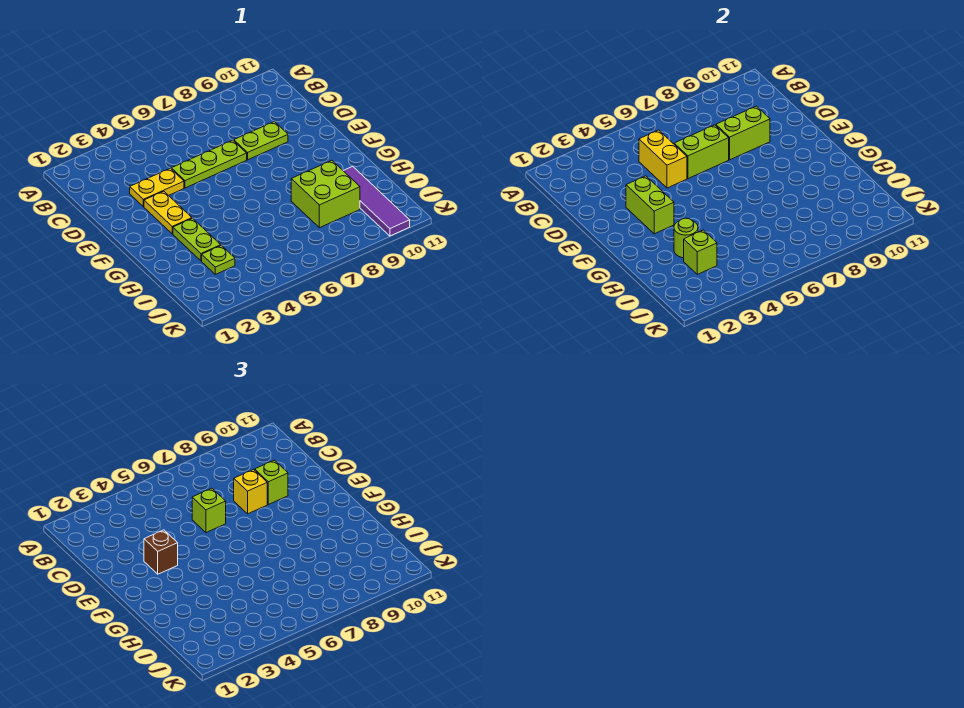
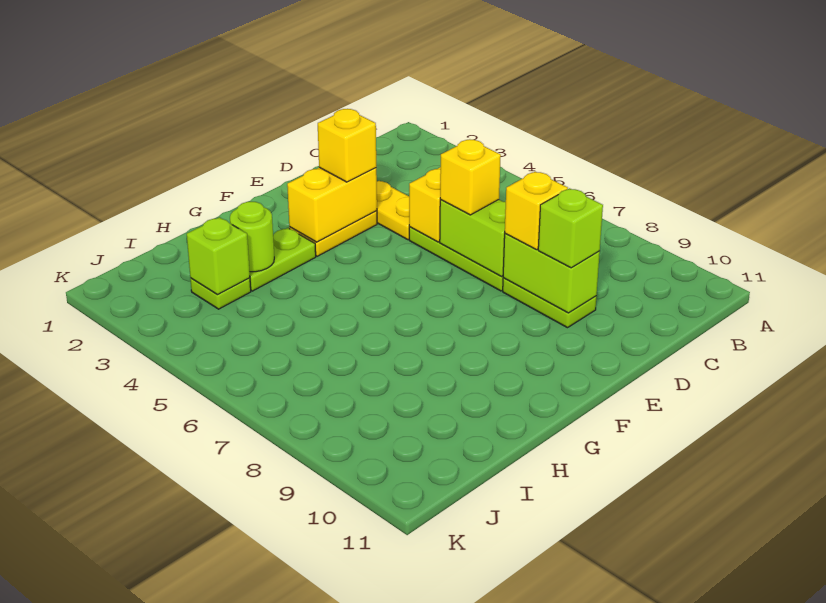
lime brick D6 level 3 -> yellow brick D6 level 3
lime brick E3:F3 level 2 -> yellow brick E3:F3 level 2
brown brick E3 level 3 -> yellow brick E3 level 3
lime brick H8:I9 level 1 -> none
purple tile H10:K10 level 1 -> none

